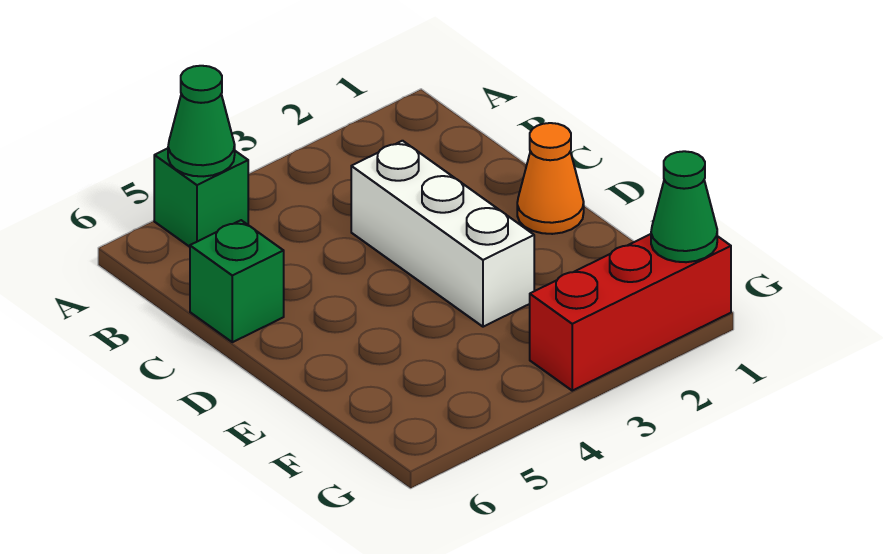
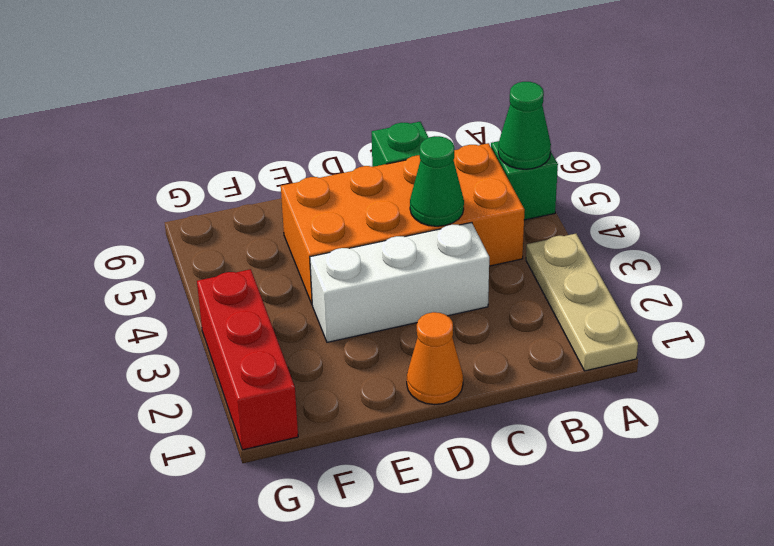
none -> tan plate A1:A3 level 1
none -> orange brick B4:E5 level 1
green cone G1 level 2 -> green cone C4 level 2

